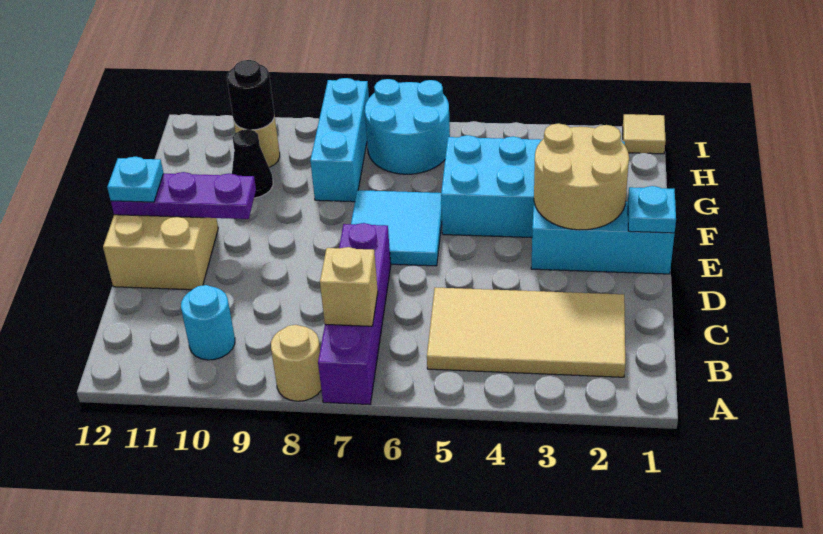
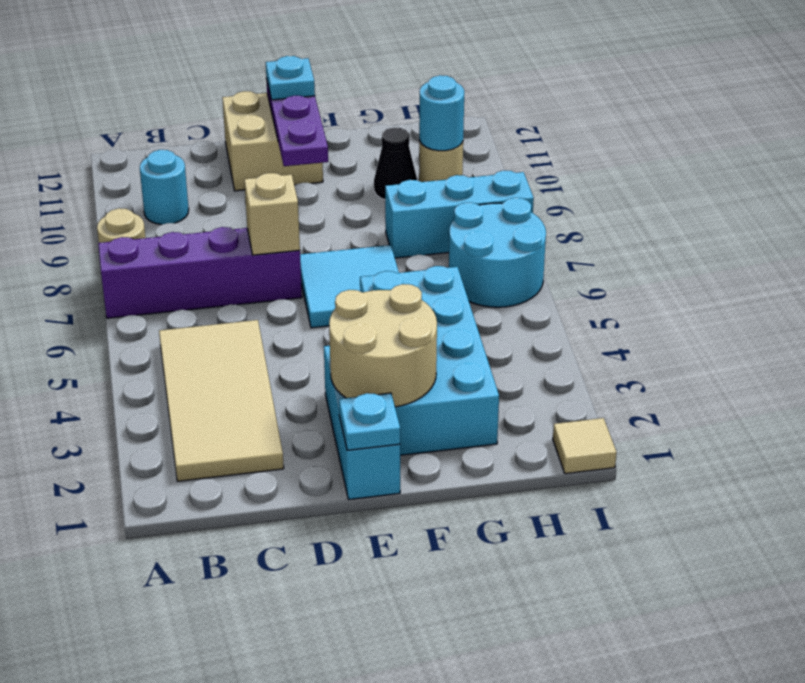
tan brick B7 level 2 -> tan brick D7 level 2
black round brick H10 level 2 -> cyan round brick H10 level 2

